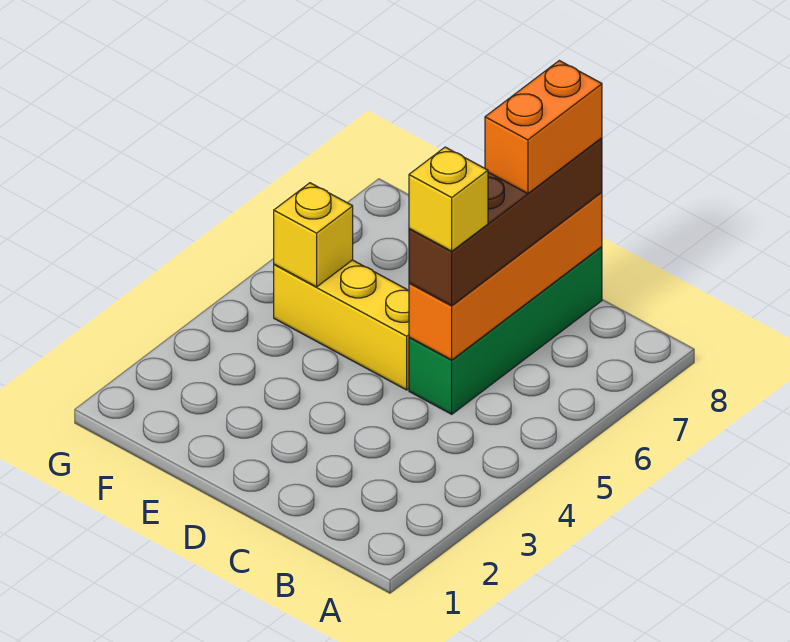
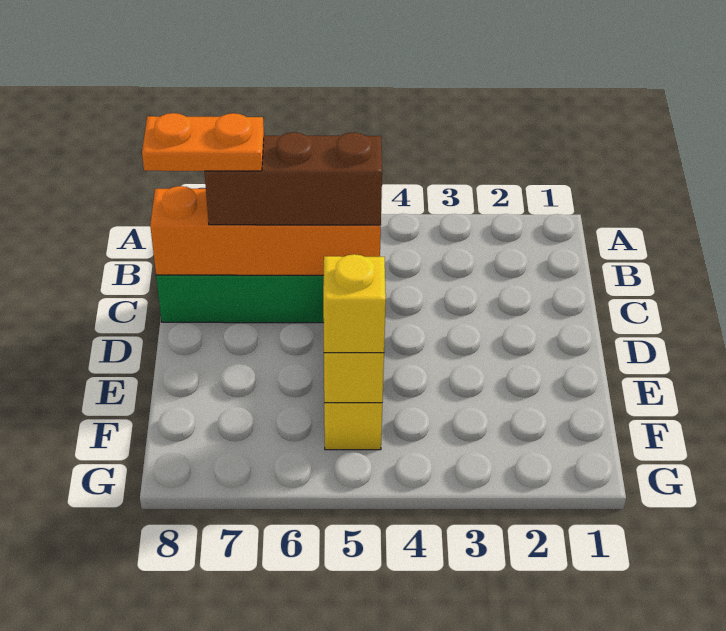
brown brick C5:C8 level 3 -> brown brick C5:C7 level 3
yellow brick C5 level 4 -> yellow brick F5 level 3
orange brick C7:C8 level 4 -> orange plate C7:C8 level 4

